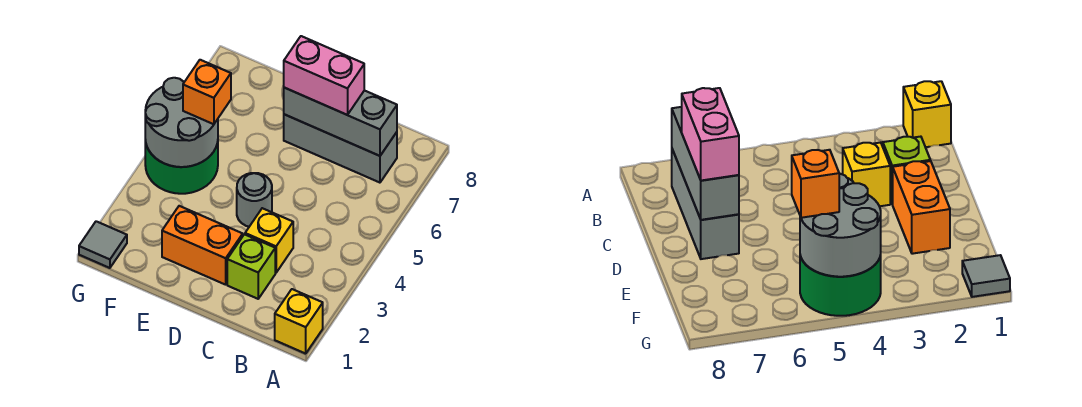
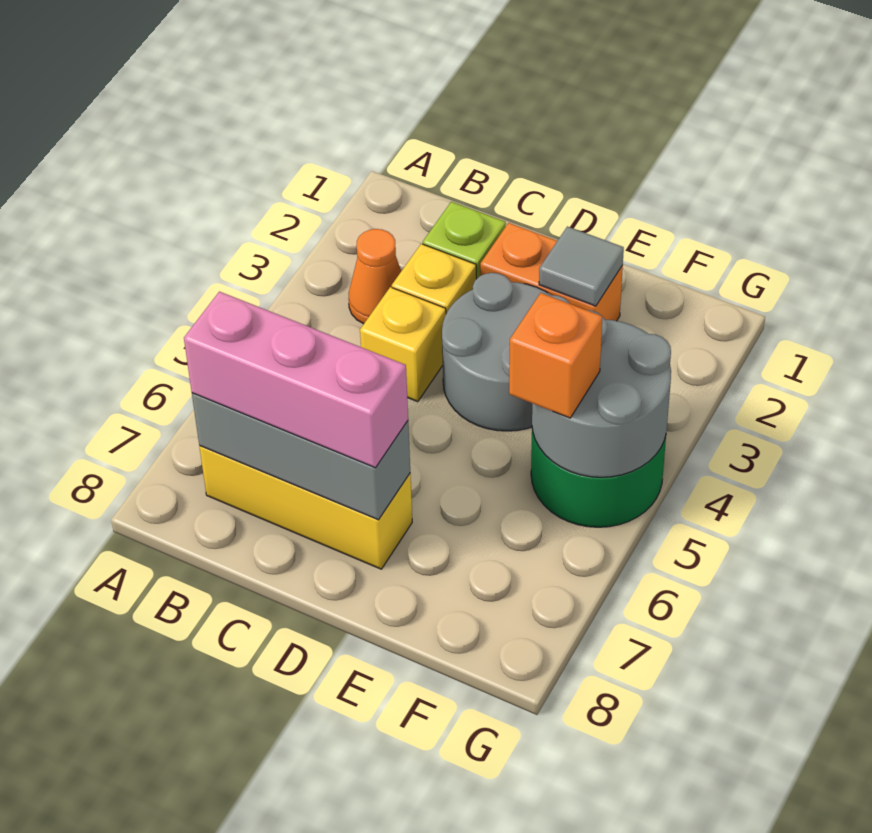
yellow brick A1 level 1 -> yellow brick C4 level 1
none -> orange cone B3 level 1
grey brick B7:D7 level 1 -> yellow brick B7:D7 level 1
pink brick C7:D7 level 3 -> pink brick B7:D7 level 3
grey round brick D4 level 1 -> grey round brick D3:E4 level 1
grey tile G1 level 1 -> grey tile E2 level 2

